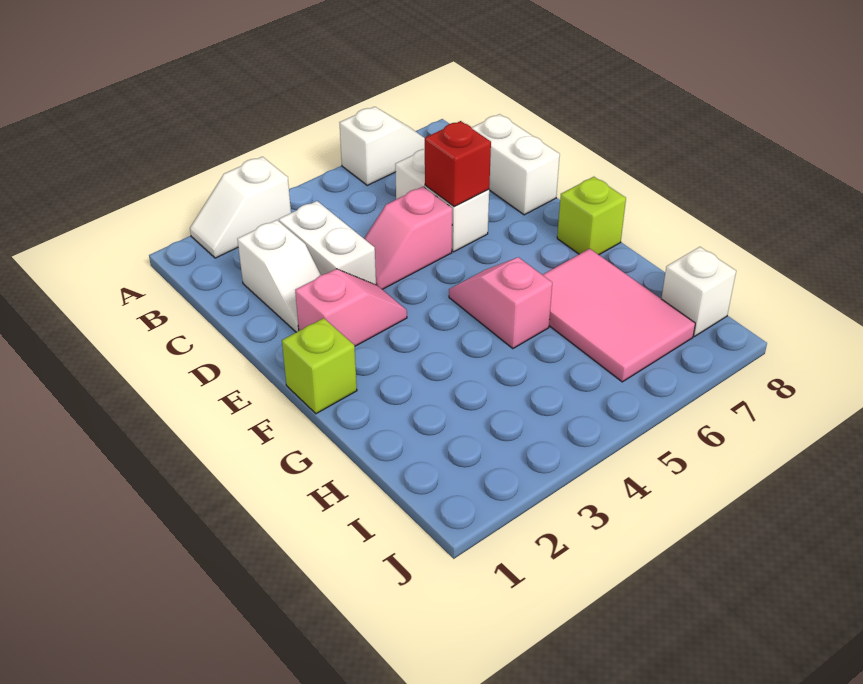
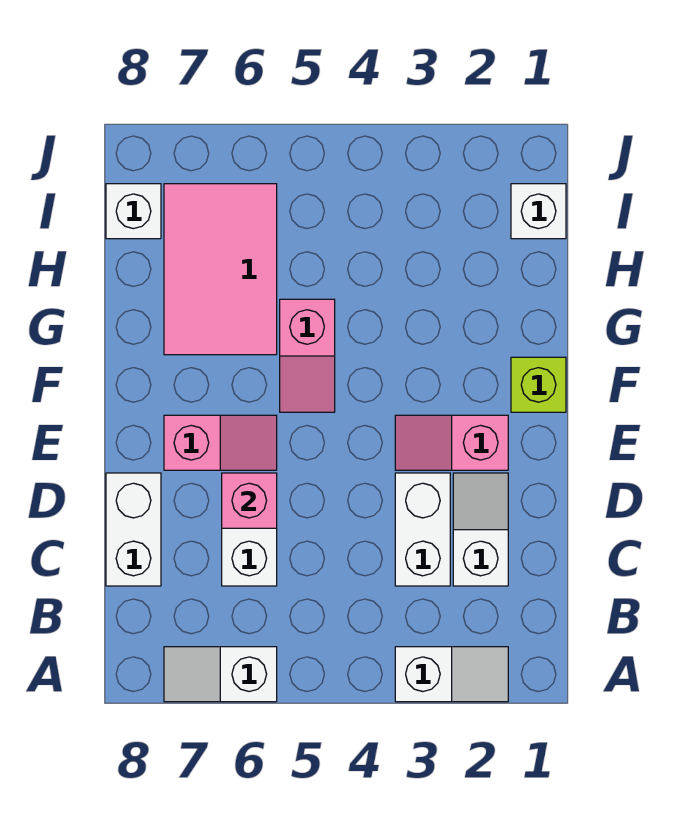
pink slope D4:D5 level 1 top 5 -> pink slope E6:E7 level 1 top 7
red brick D6 level 2 -> pink brick D6 level 2
lime brick F8 level 1 -> none
none -> white brick I1 level 1

